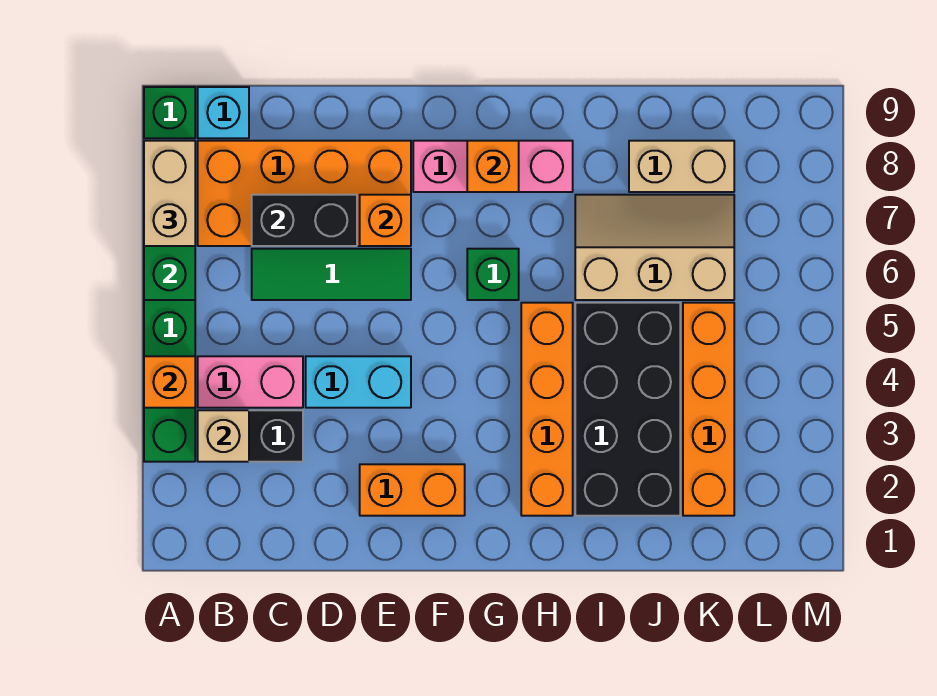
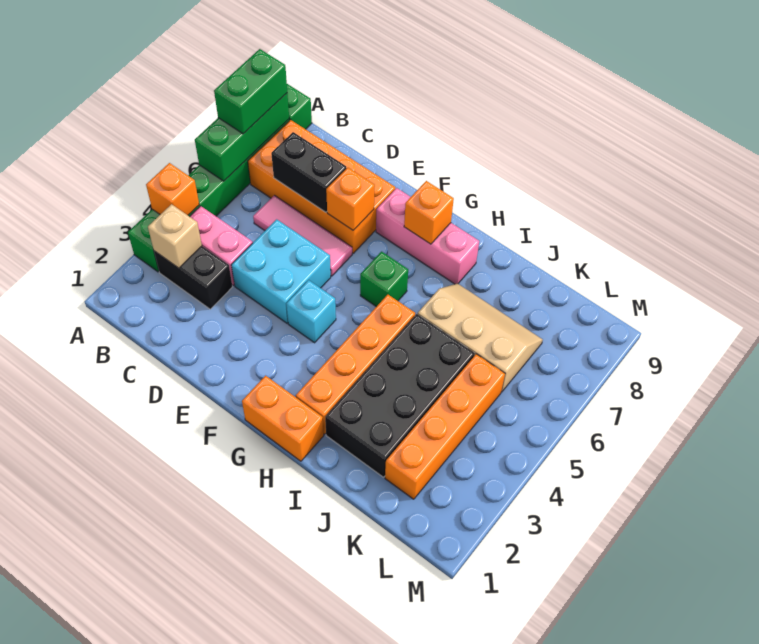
tan brick A7:A8 level 3 -> green brick A7:A8 level 3
cyan brick B9 level 1 -> cyan brick F4 level 1
green tile C6:E6 level 1 -> pink tile C6:E6 level 1
cyan brick D4:E4 level 1 -> cyan brick D4:E5 level 1
orange brick E2:F2 level 1 -> orange brick G1:H1 level 1
tan brick J8:K8 level 1 -> none

